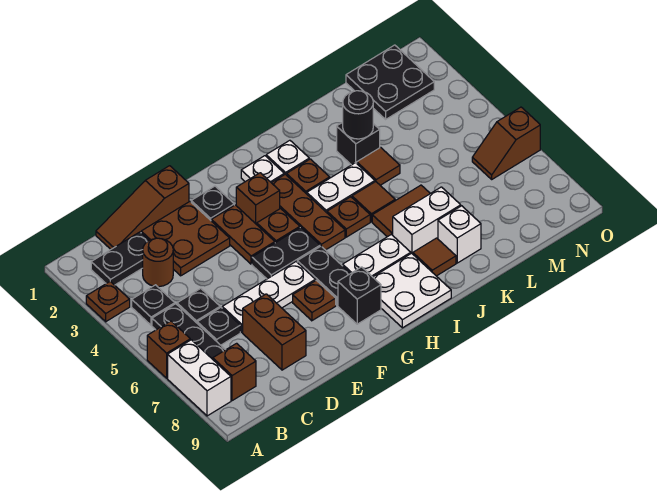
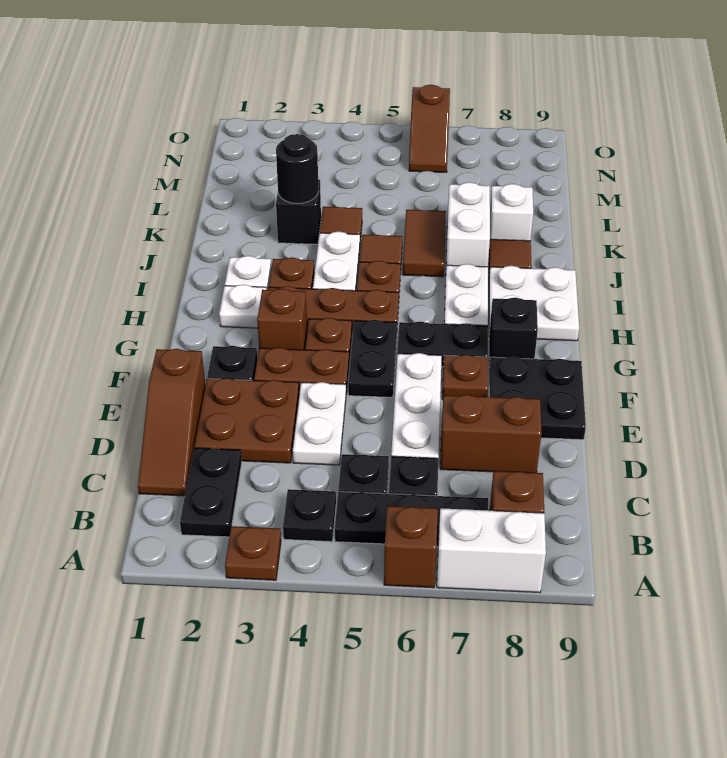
brown round brick C3 level 1 -> none
none -> white plate D4:E4 level 1
black plate M1:N2 level 1 -> black plate E8:F9 level 1

